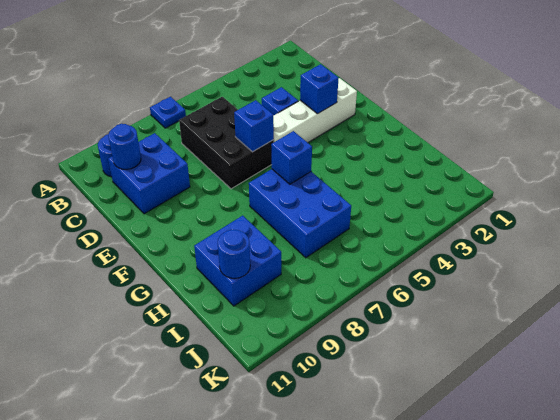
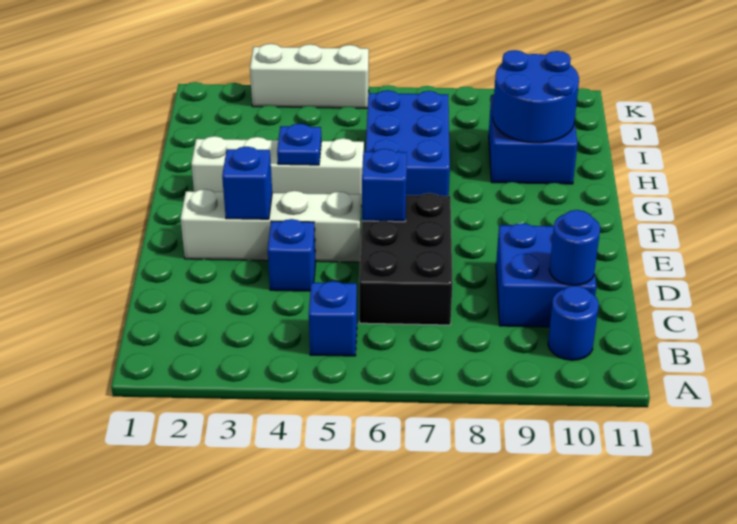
blue plate A7 level 1 -> blue plate G4 level 2
none -> white brick G2:G5 level 1
blue brick G6 level 2 -> blue brick B5 level 1
blue round brick I10 level 2 -> blue round brick H9:I10 level 2
none -> white brick K3:K5 level 1

